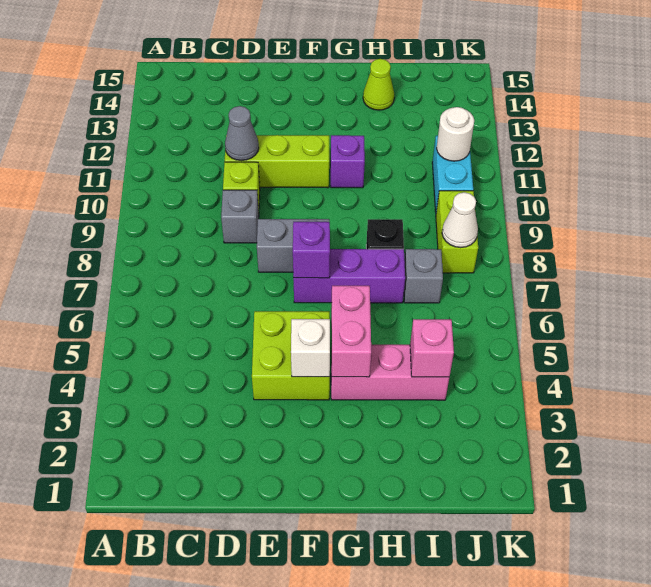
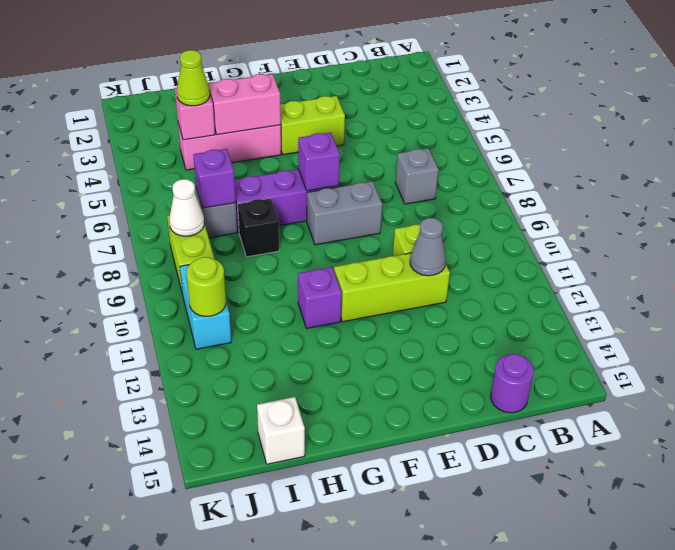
none -> purple round brick C15 level 1
grey brick D9 level 1 -> grey brick C7 level 1
lime brick E4:F5 level 1 -> lime brick E4:F4 level 1
white brick F4 level 2 -> white brick I15 level 1
pink brick G4:G5 level 2 -> pink brick G4:H4 level 2
lime cone H14 level 1 -> lime cone I4 level 3
none -> purple brick I7 level 2
white round brick J11 level 2 -> lime round brick J11 level 2

